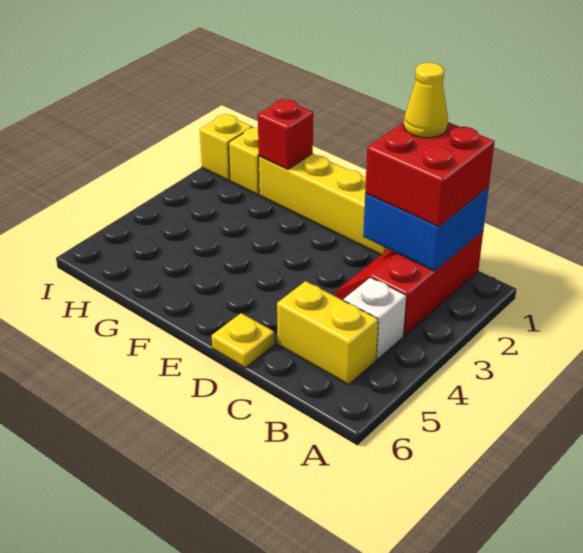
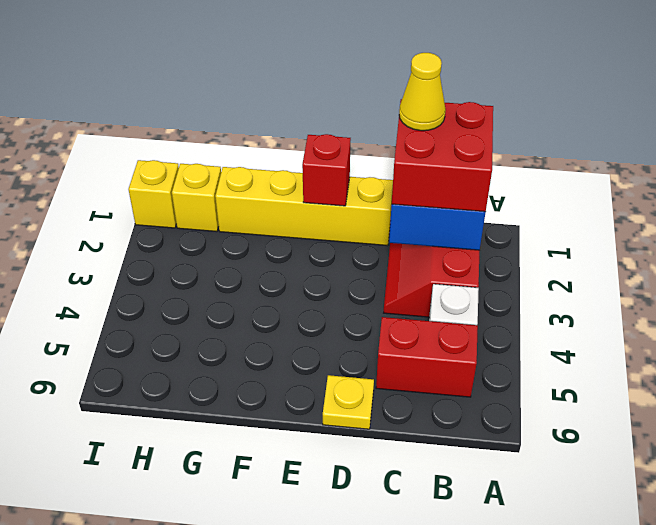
yellow brick B5:C5 level 1 -> red brick B5:C5 level 1
red brick G1 level 2 -> red brick E1 level 2

